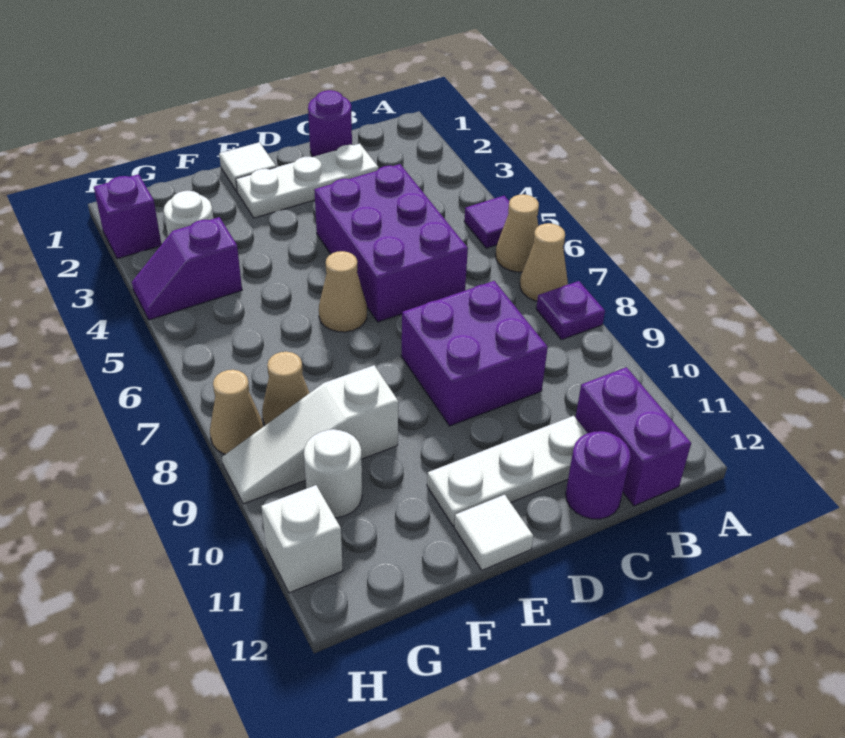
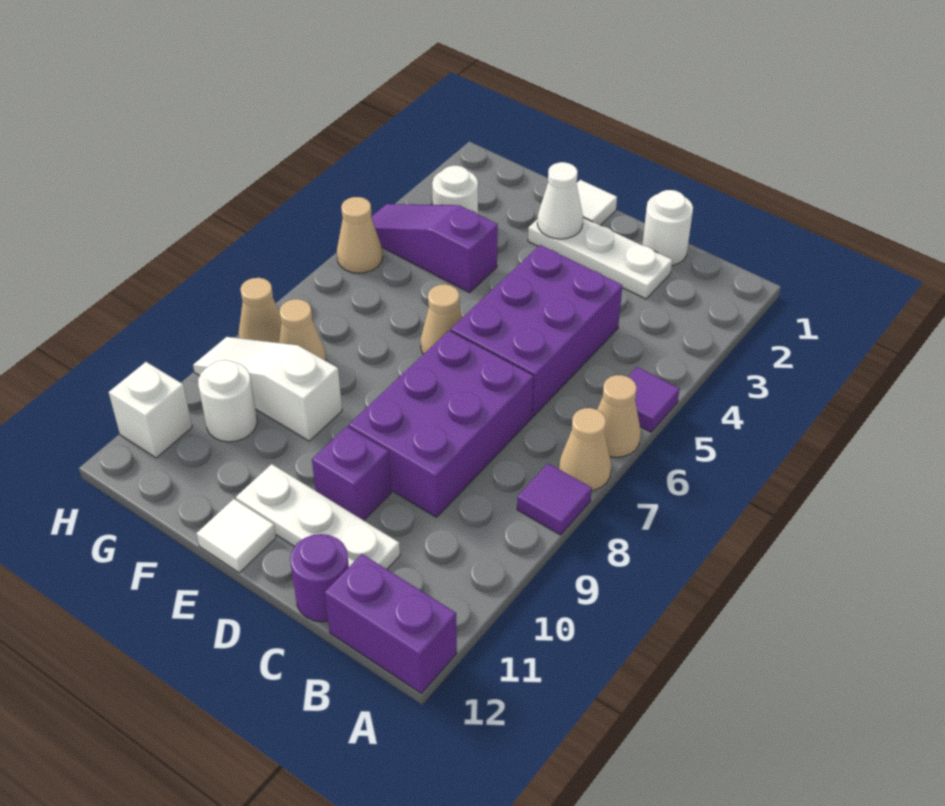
purple plate A8 level 1 -> purple tile A8 level 1
purple brick B11:B12 level 1 -> purple brick A12:B12 level 1
purple round brick C1 level 1 -> white round brick C1 level 1
purple brick C8:D9 level 1 -> purple brick C7:D9 level 1
none -> white cone E2 level 2
purple slope G4:H4 level 1 top G -> purple slope F4:H4 level 1 top F
purple brick H2 level 1 -> purple brick D10 level 1
none -> tan cone H5 level 1

